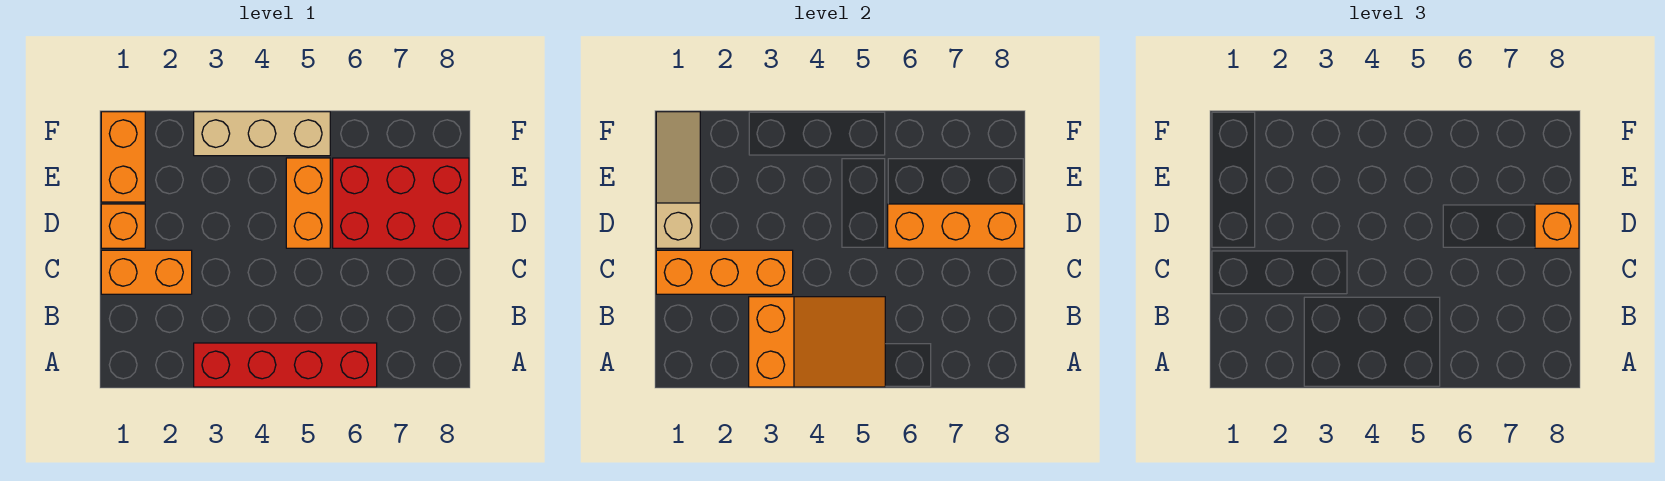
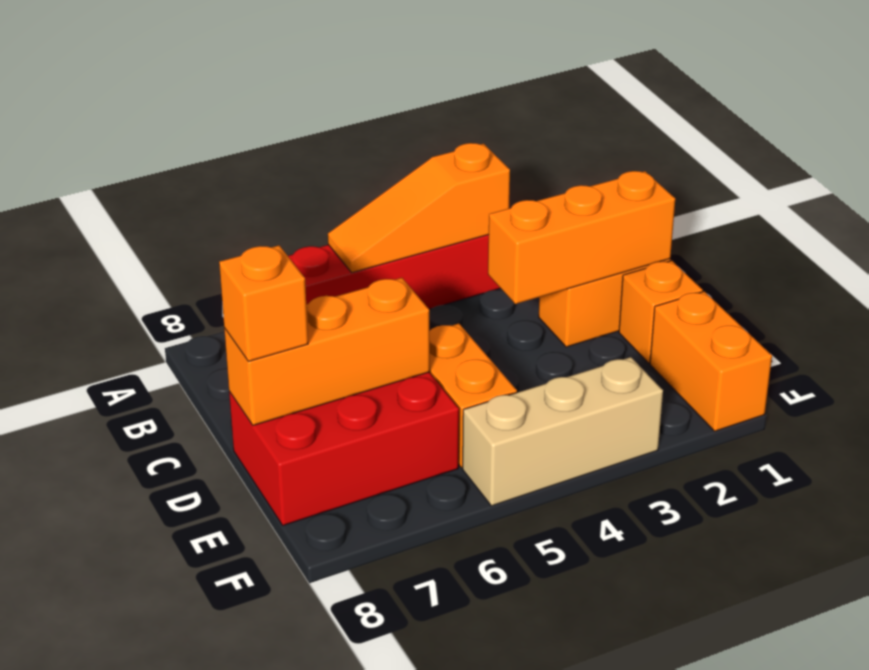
orange slope A3:B5 level 2 top 3 -> orange slope A3:A5 level 2 top 3
tan slope D1:F1 level 2 top D -> none

